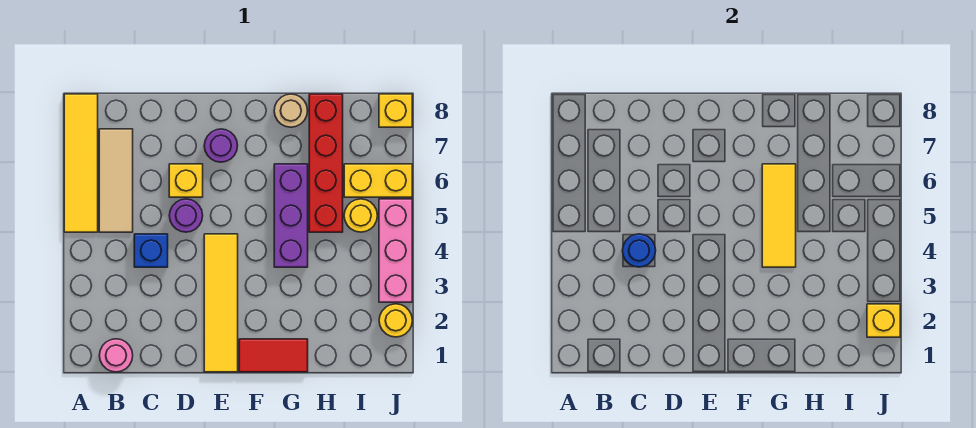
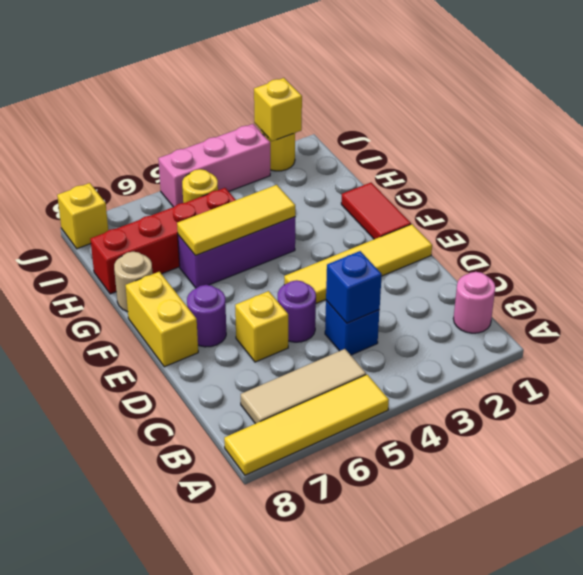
blue round brick C4 level 2 -> blue brick C4 level 2
yellow brick I6:J6 level 1 -> yellow brick E8:F8 level 1

